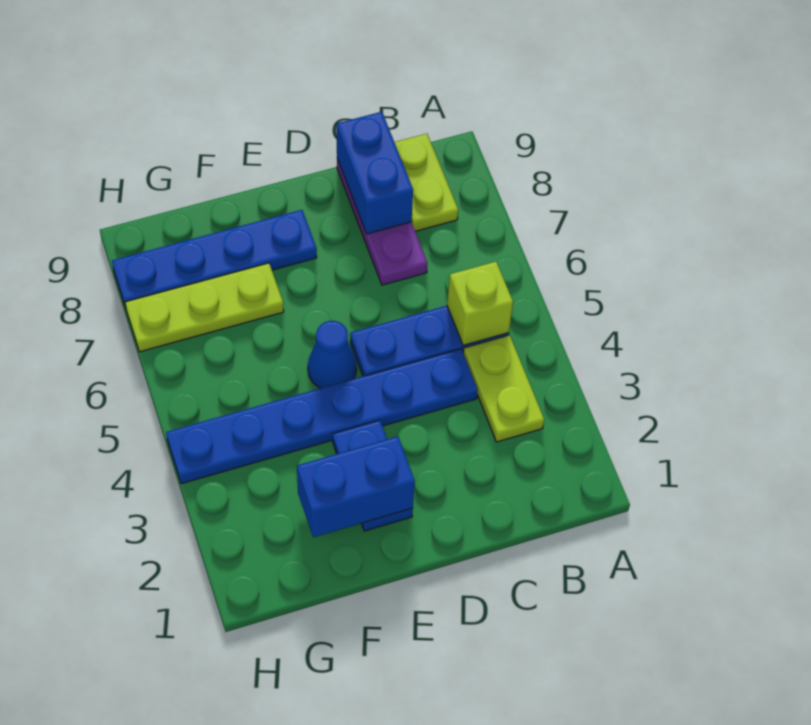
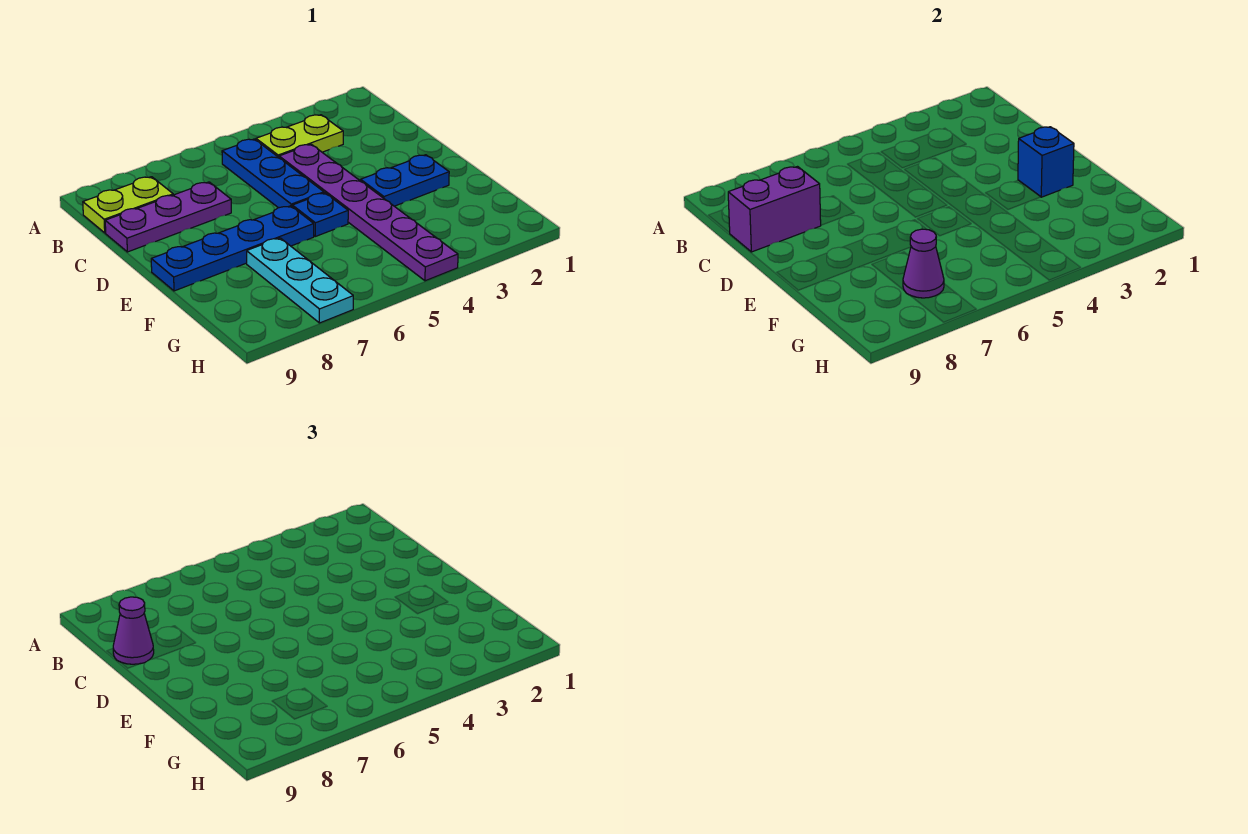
lime brick B5 level 2 -> none
blue plate C4:H4 level 1 -> purple plate C4:H4 level 1
blue brick C8:C9 level 2 -> purple brick C8:C9 level 2
none -> purple cone C9 level 3
blue brick E2:F2 level 2 -> blue brick E2 level 2
blue cone E5 level 1 -> blue plate E5 level 1
blue plate E8:H8 level 1 -> blue plate E6:E9 level 1
lime plate F7:H7 level 1 -> cyan plate F7:H7 level 1
none -> purple cone G7 level 2

